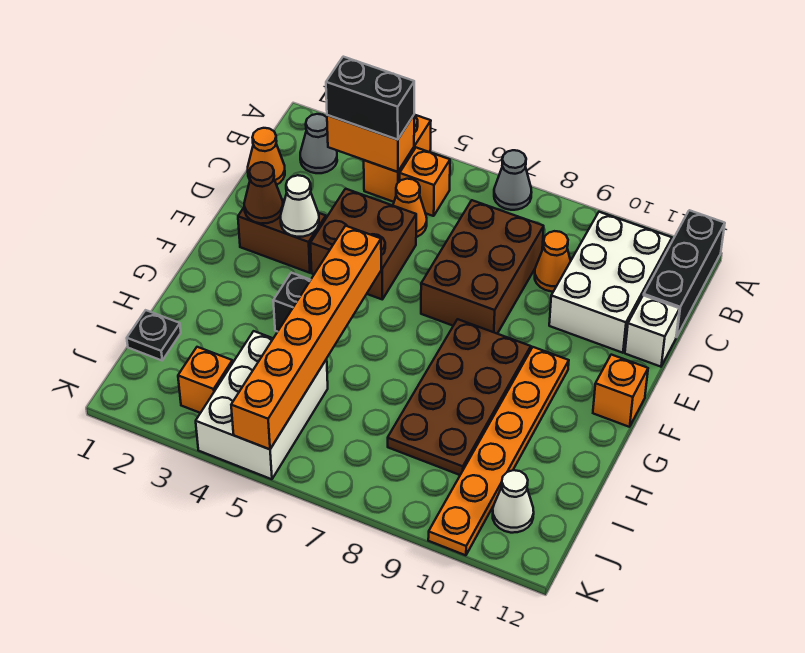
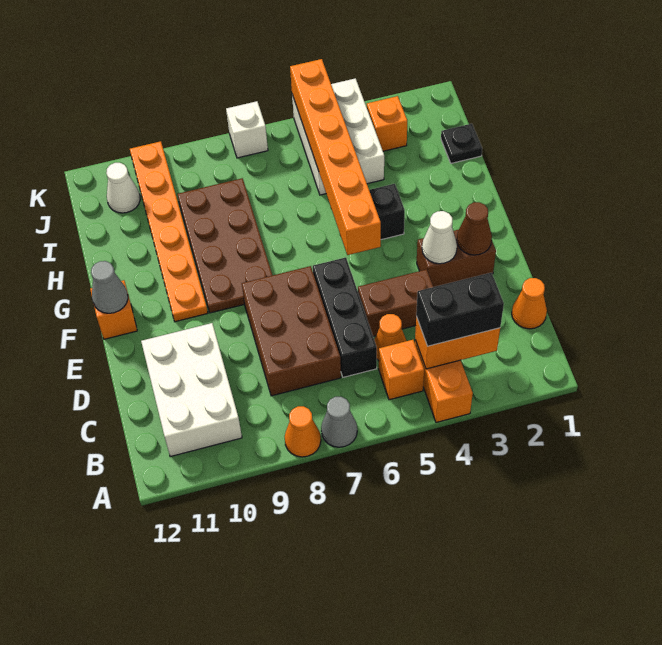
black brick A12:C12 level 1 -> black brick C6:E6 level 1
grey cone B2 level 1 -> grey cone F12 level 2
orange cone C9 level 1 -> orange cone A8 level 1
brown brick D4:E5 level 1 -> brown brick D4:D5 level 1
white brick D12 level 1 -> white brick K7 level 1

